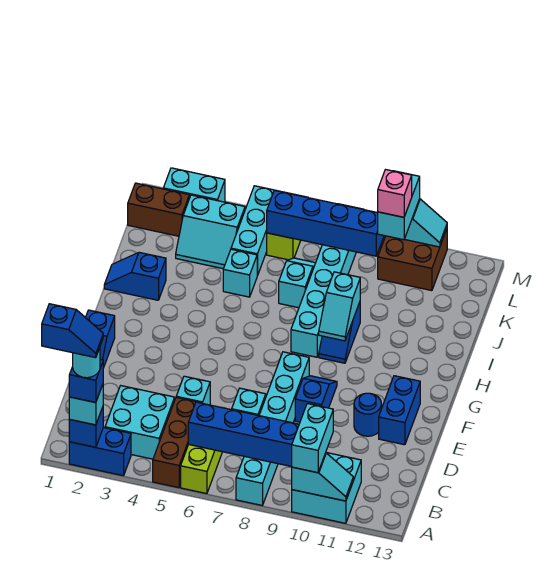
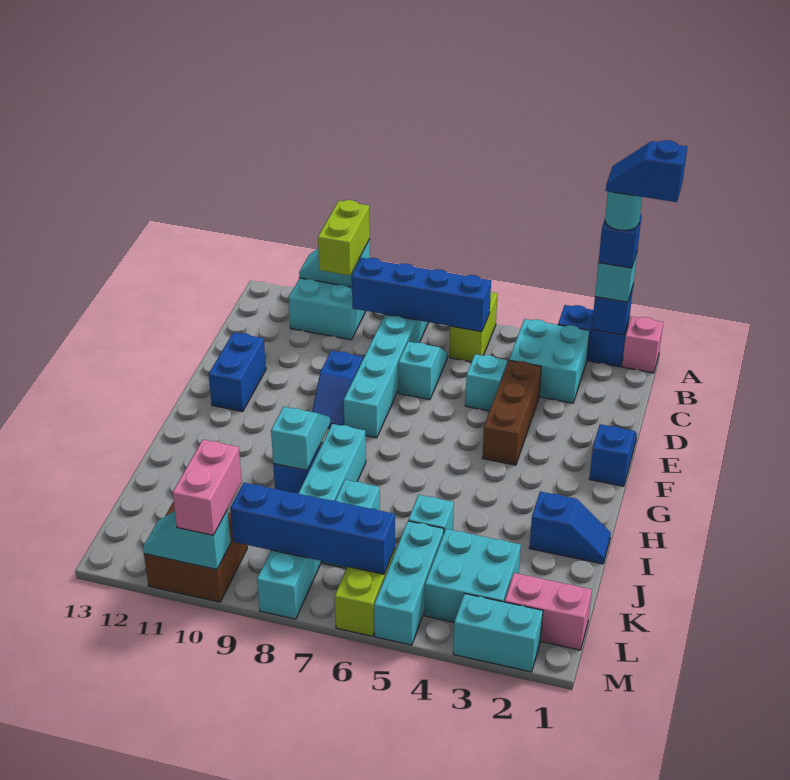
brown brick A5:C5 level 1 -> brown brick D4:F4 level 1
cyan brick A10:B10 level 3 -> lime brick A10:B10 level 3
blue round brick E11 level 1 -> none
cyan slope K3:L4 level 1 top L -> cyan brick K3:L4 level 1
brown brick L1:L2 level 1 -> pink brick L1:L2 level 1
cyan brick L10:M10 level 3 -> pink brick L10:M10 level 3
pink brick L10 level 4 -> pink brick A1 level 1

